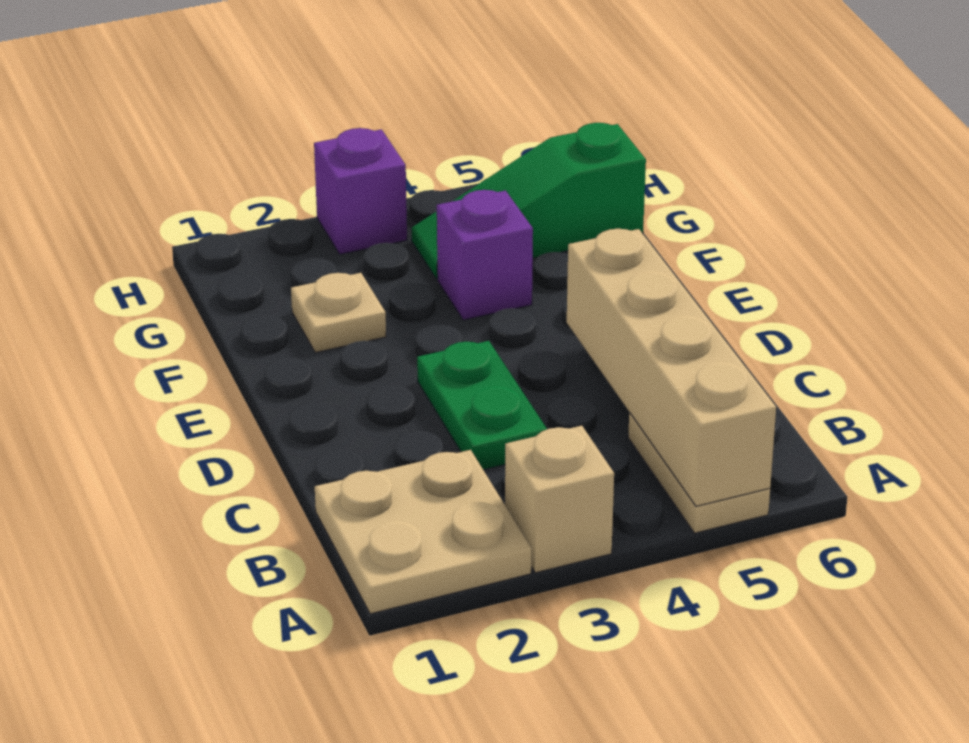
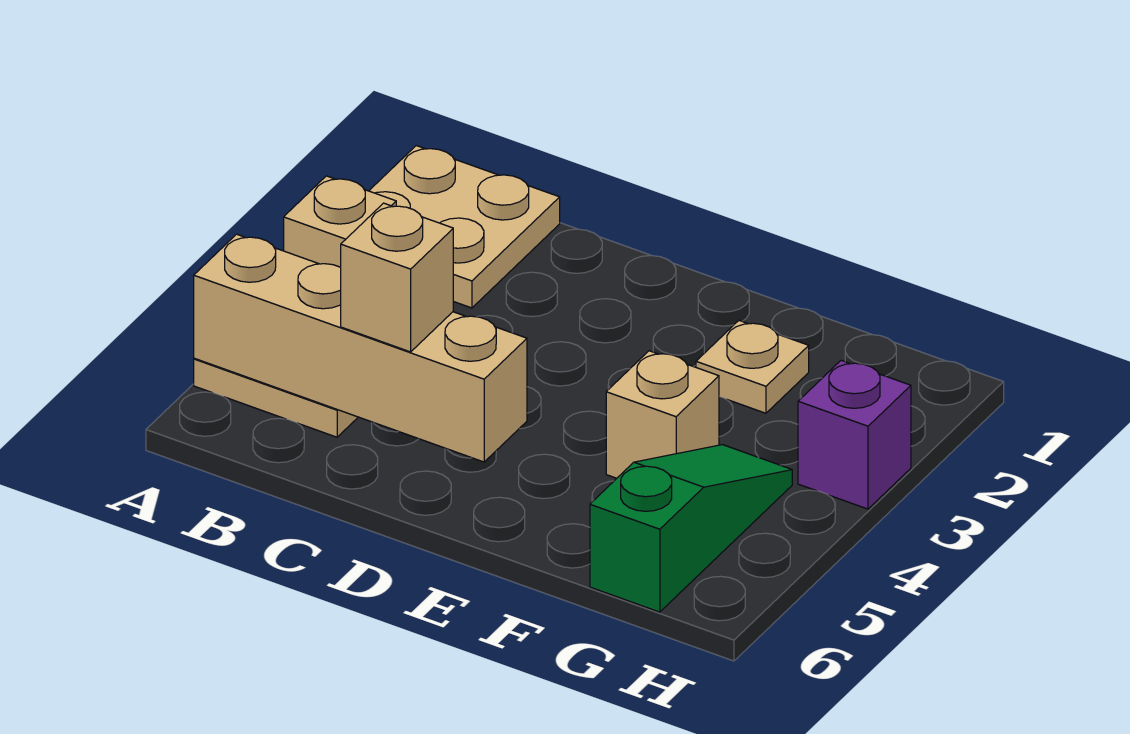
green plate C3:D3 level 1 -> none
none -> tan brick C5 level 3
purple brick F4 level 1 -> tan brick F4 level 1

